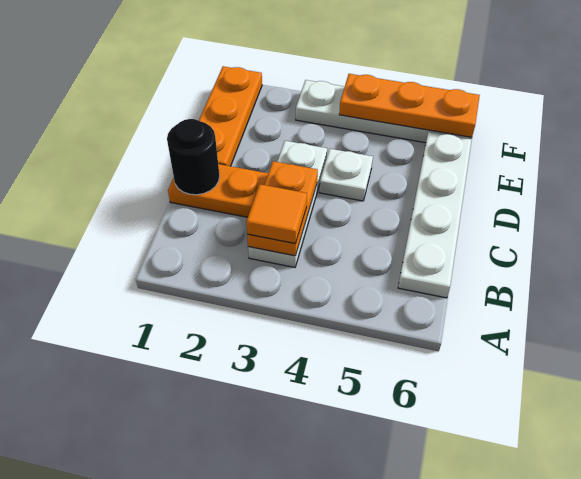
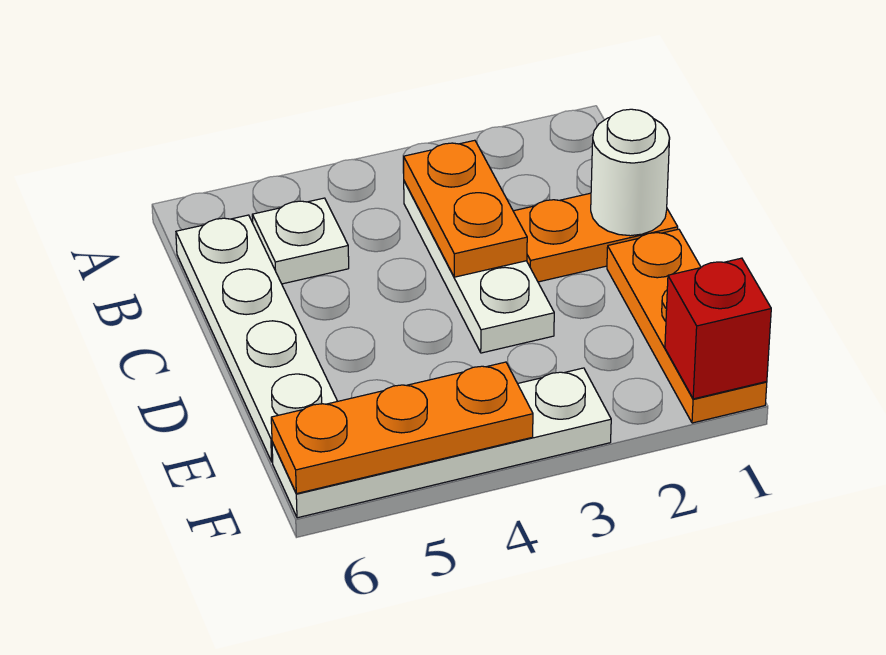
orange tile B3 level 3 -> none
black round brick C1 level 2 -> white round brick C1 level 2
white plate D4 level 1 -> white plate B5 level 1
none -> red brick F1 level 2

